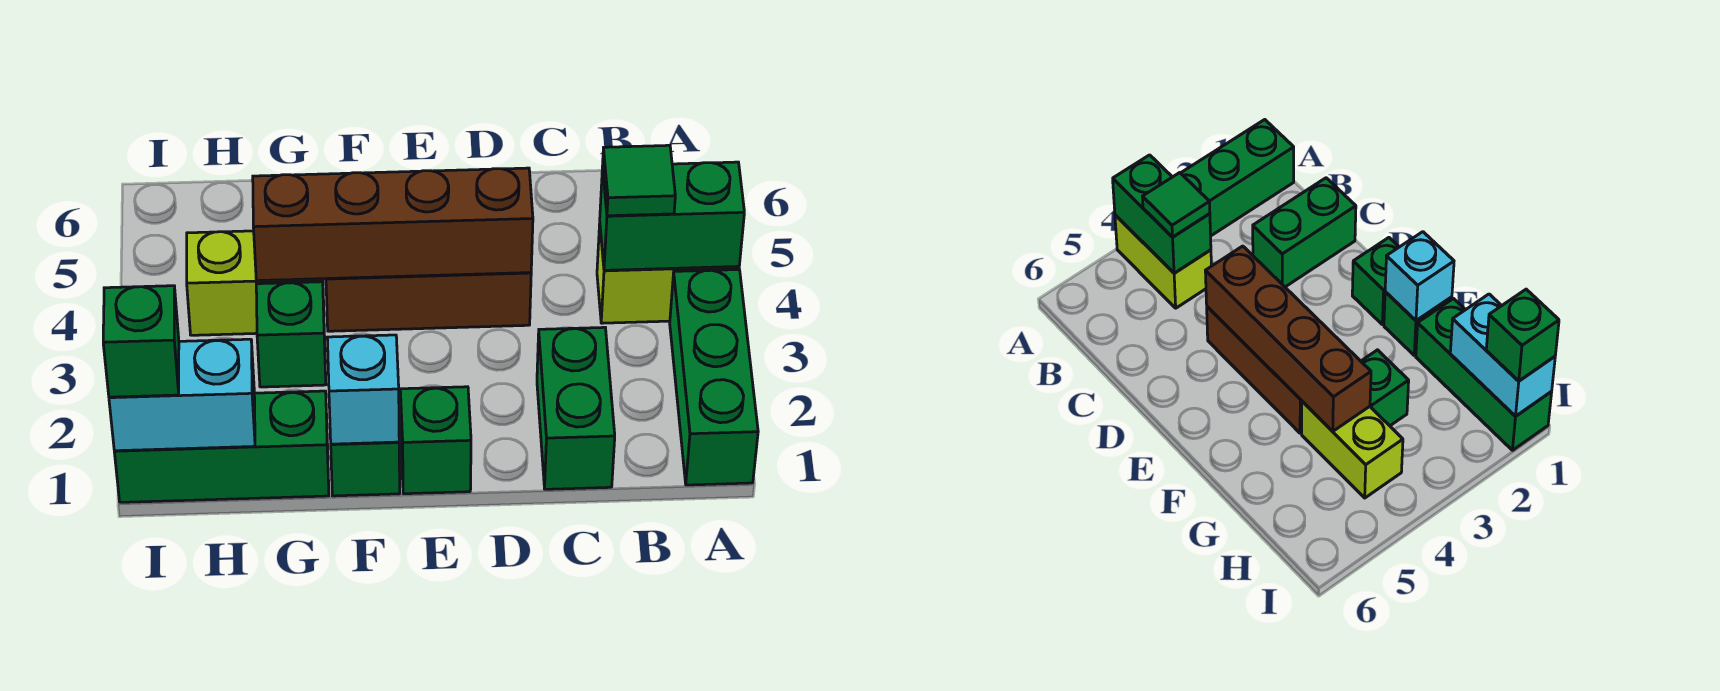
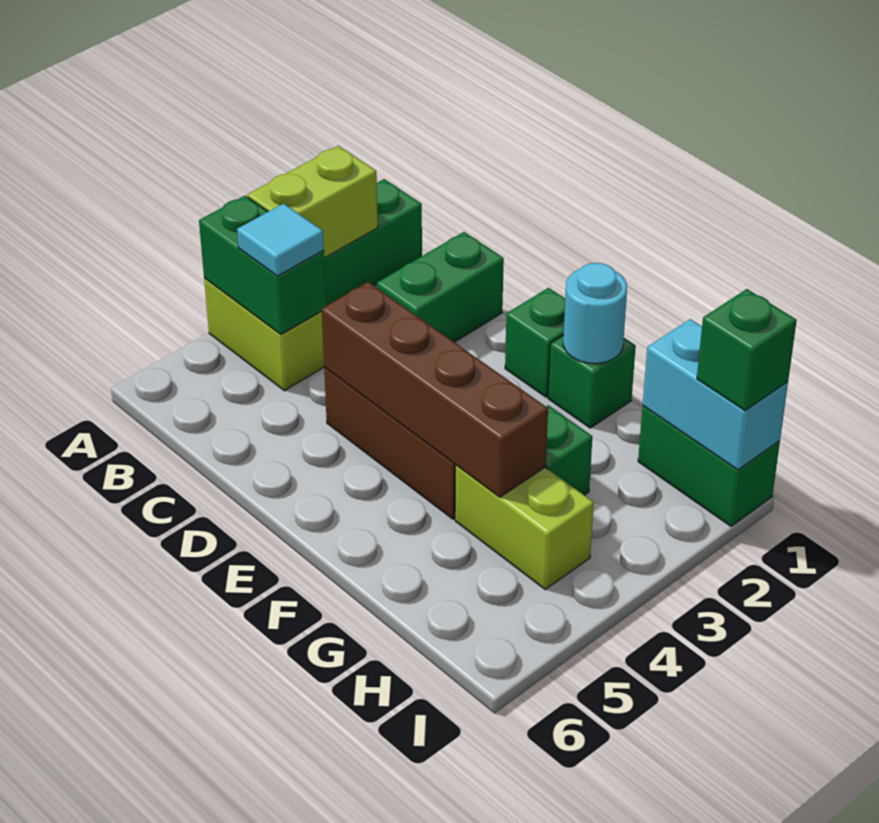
none -> lime brick A2:A3 level 2
green tile B4 level 3 -> cyan tile B4 level 3
cyan brick F1 level 2 -> cyan round brick F1 level 2
green brick G1:I1 level 1 -> green brick H1:I1 level 1

